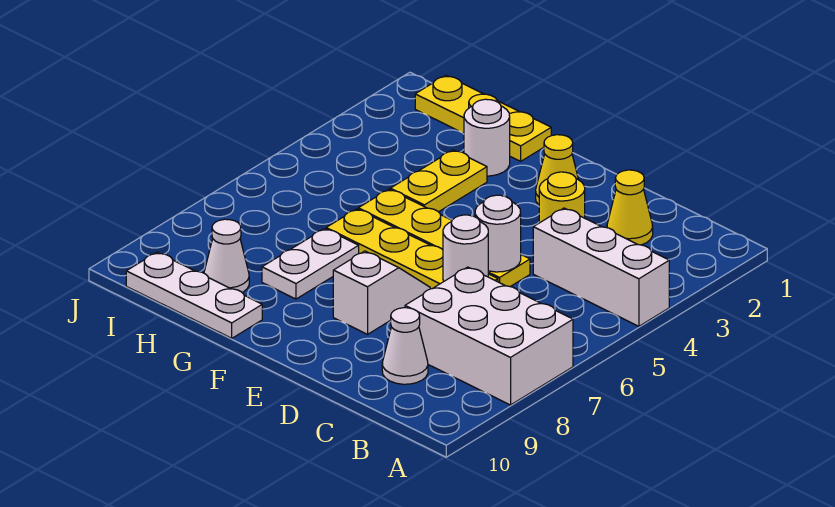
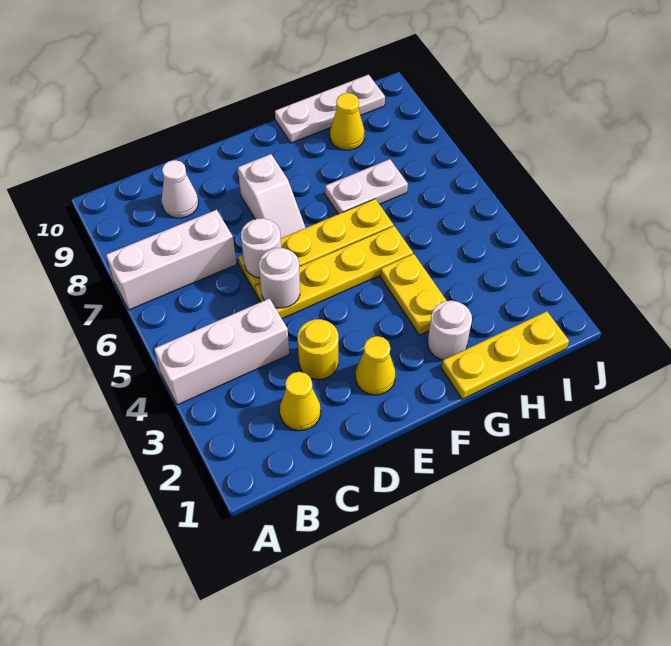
white brick A7:C8 level 1 -> white brick A7:C7 level 1
white plate G7:G8 level 1 -> white plate G7:H7 level 1
white cone H9 level 1 -> yellow cone H9 level 1

